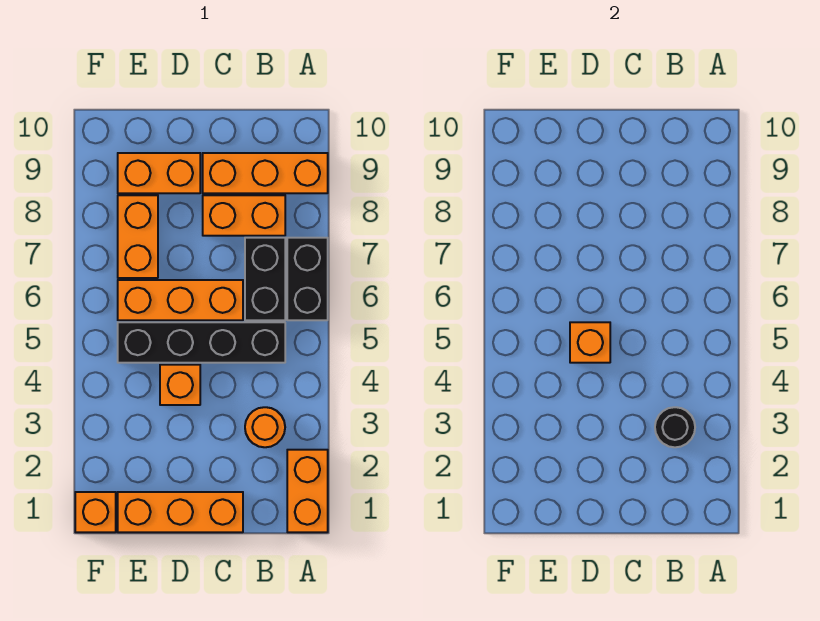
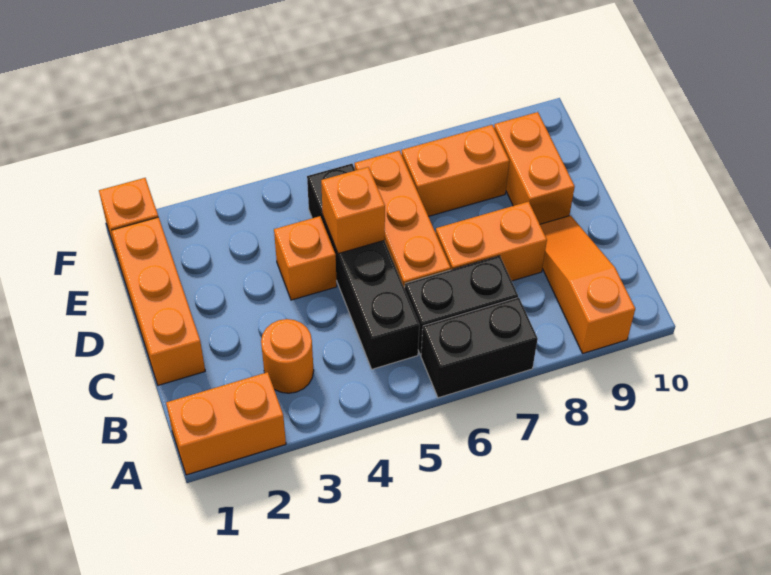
orange brick A9:C9 level 1 -> orange slope A9:C9 level 1 top A
black round brick B3 level 2 -> none
orange brick B8:C8 level 1 -> orange brick C7:C8 level 1

